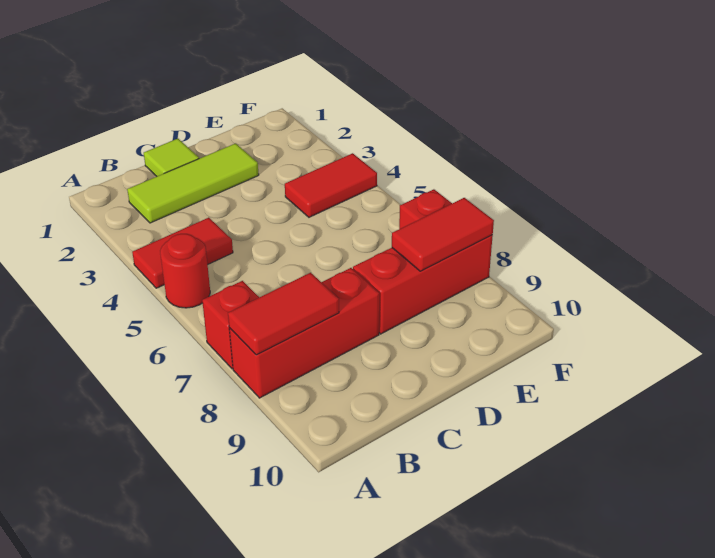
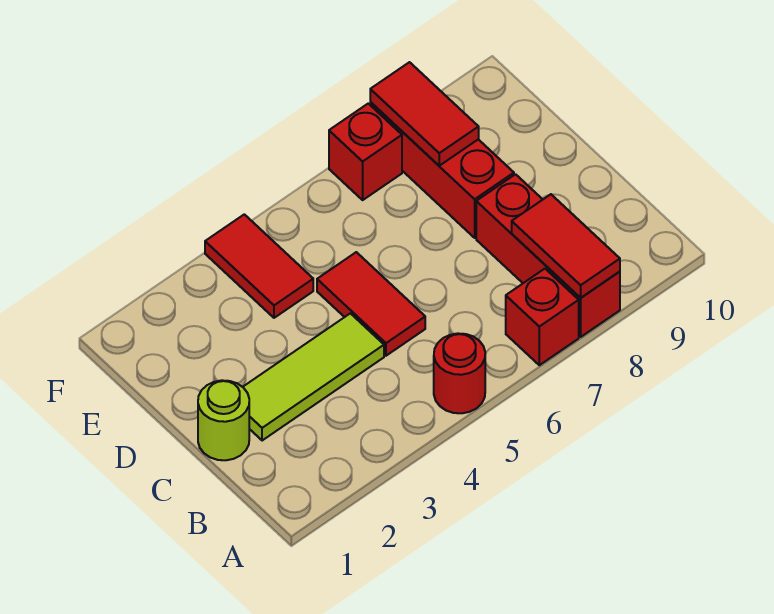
red tile A4:B4 level 1 -> red tile C5:D5 level 1
lime tile B2:D2 level 1 -> lime tile C2:C4 level 1
lime tile C1 level 1 -> lime round brick C1 level 1

